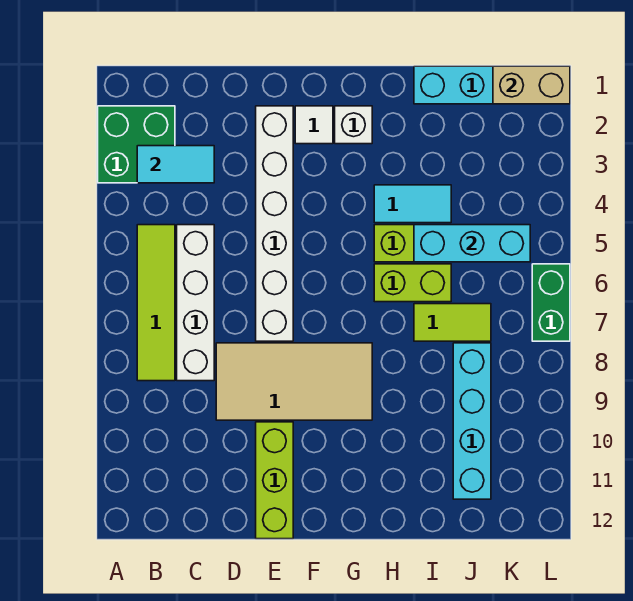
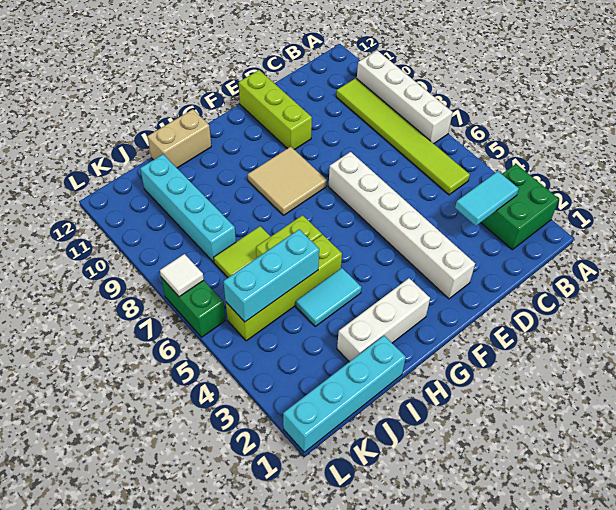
lime tile B5:B8 level 1 -> lime tile B5:B10 level 1
white brick C5:C8 level 1 -> white brick A7:A10 level 1
tan tile D8:G9 level 1 -> tan tile F8:G9 level 1
white tile F2 level 1 -> white tile L7 level 2
white brick G2 level 1 -> white brick G2:I2 level 1
tan brick K1:L1 level 2 -> tan brick H12:I12 level 1

